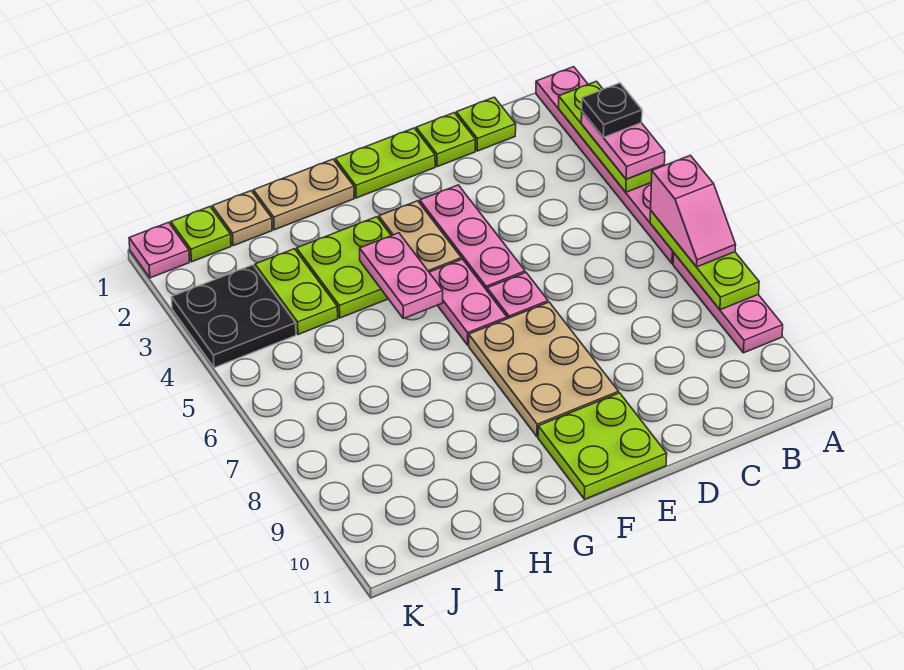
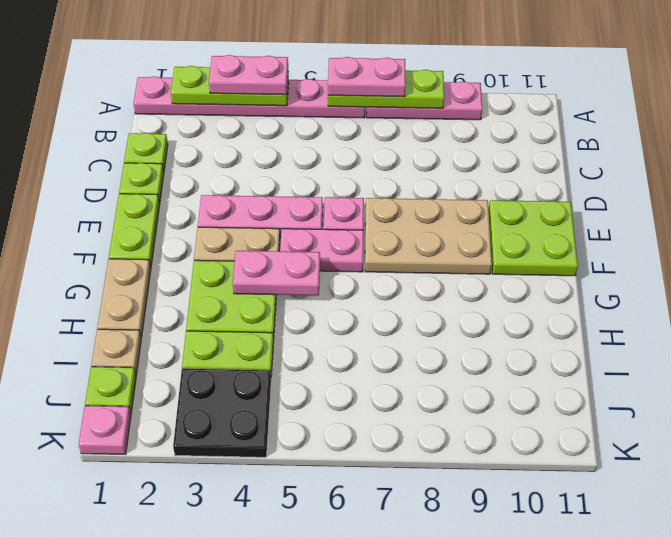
black plate A3 level 4 -> none
pink slope A6:A7 level 3 top 6 -> pink plate A6:A7 level 3

